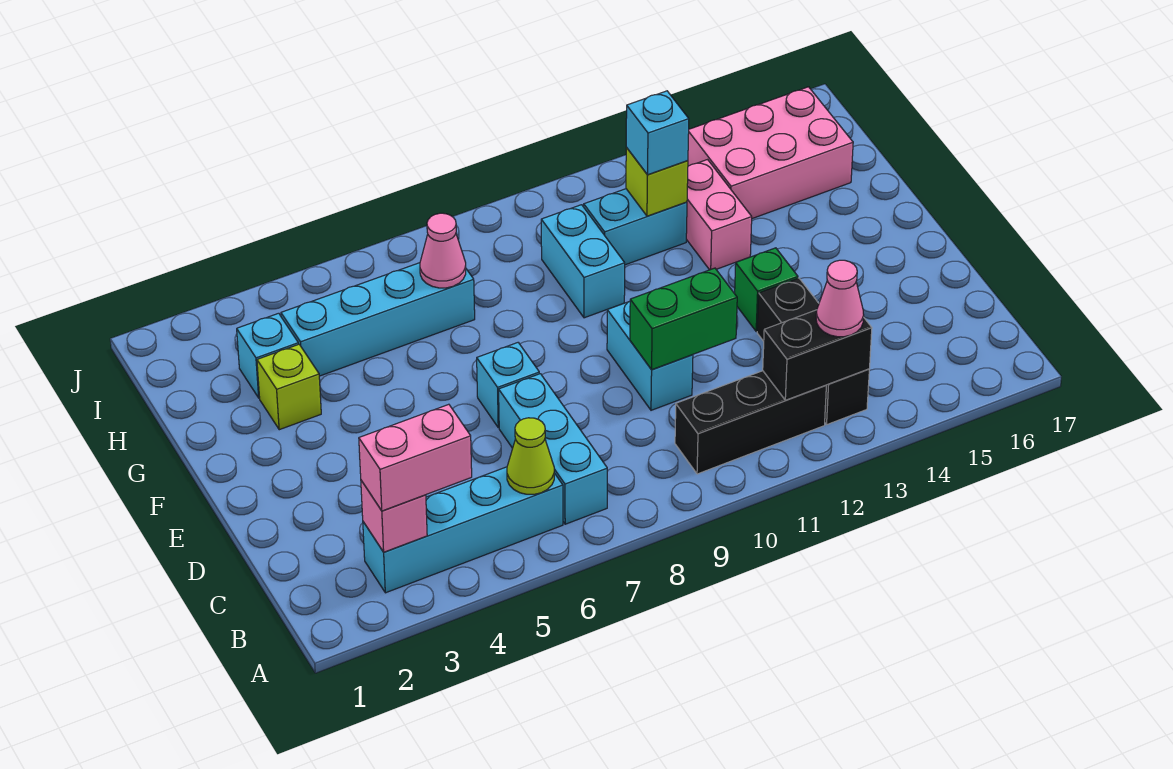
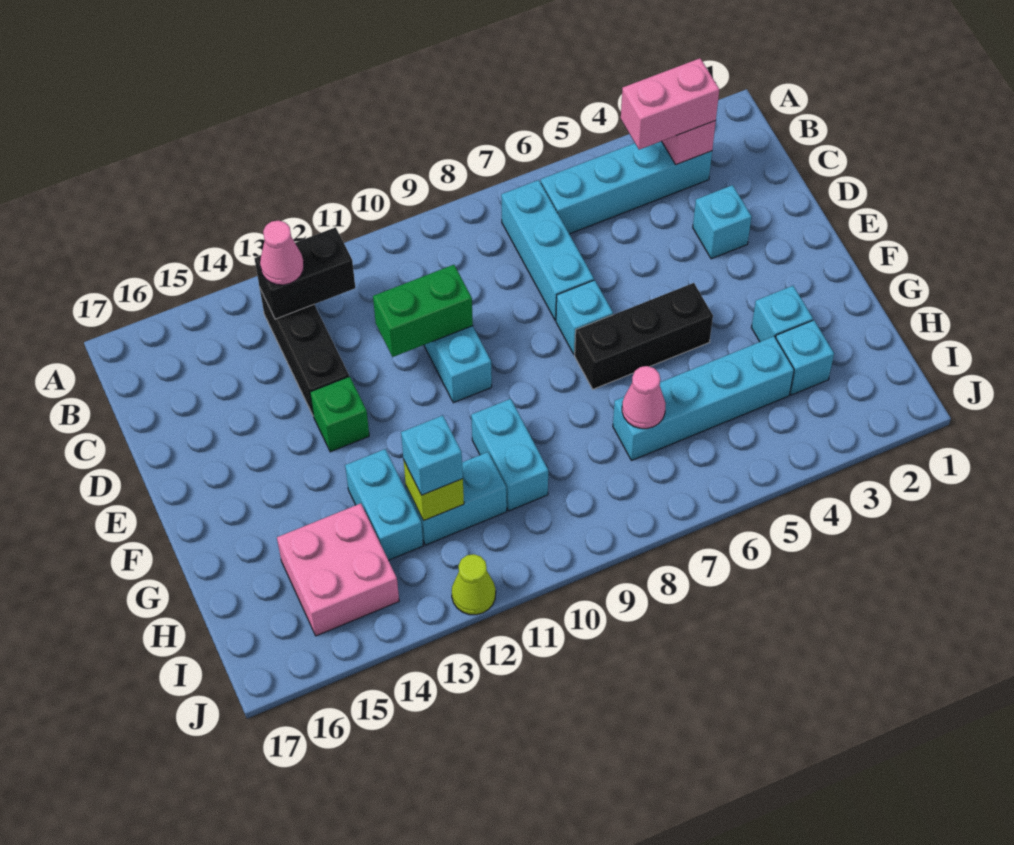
lime cone B6 level 2 -> lime cone J12 level 1
black brick B10:B12 level 1 -> black brick F5:F7 level 1
none -> cyan brick D3 level 1
lime brick G3 level 1 -> cyan brick G3 level 1
pink brick G13:H13 level 1 -> cyan brick G13:H13 level 1
pink brick H14:I16 level 1 -> pink brick H14:I15 level 1

